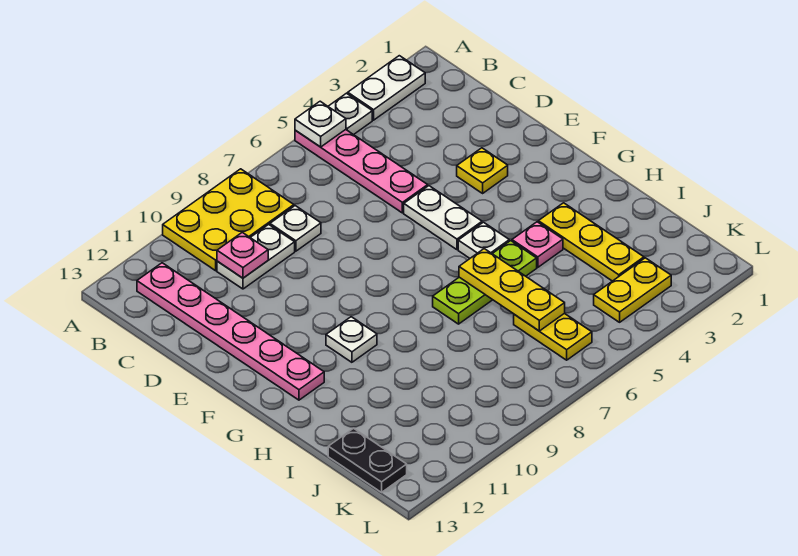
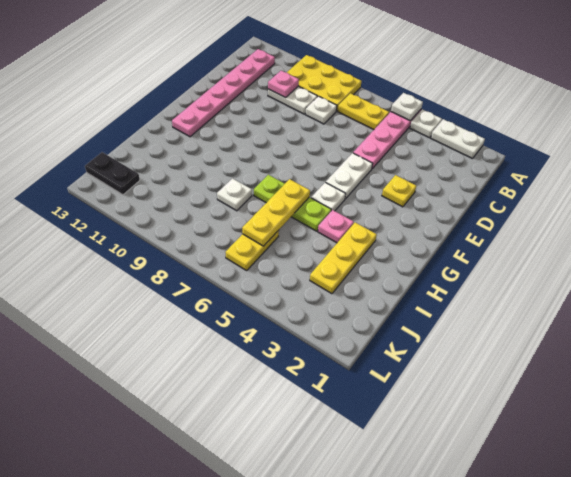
white plate G10 level 1 -> white plate I8 level 1
black plate J13:K13 level 1 -> black plate K12:K13 level 1
yellow plate K3:K4 level 1 -> yellow plate B6:B7 level 1

